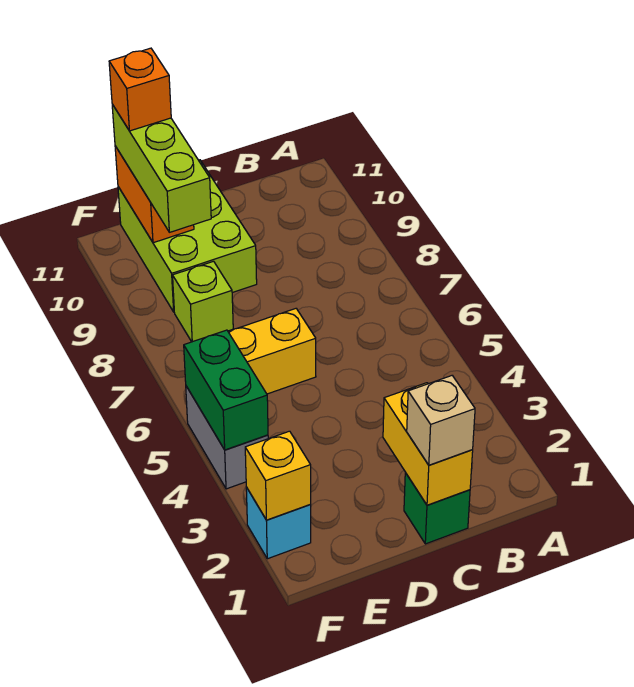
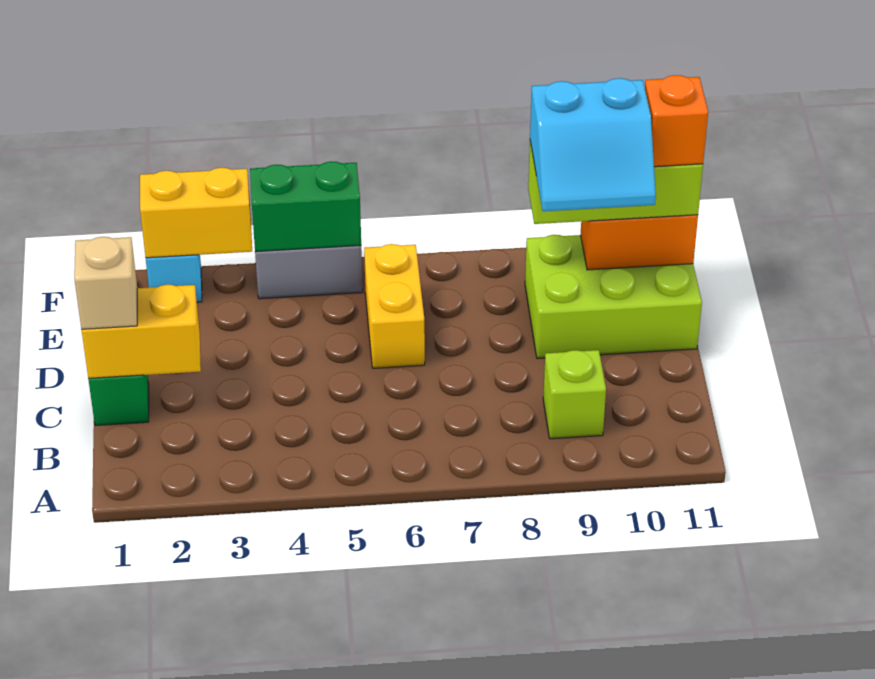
none -> cyan slope D9:E10 level 4 top E
lime brick E8 level 1 -> lime brick B9 level 1
yellow brick F2 level 2 -> yellow brick F2:F3 level 2

